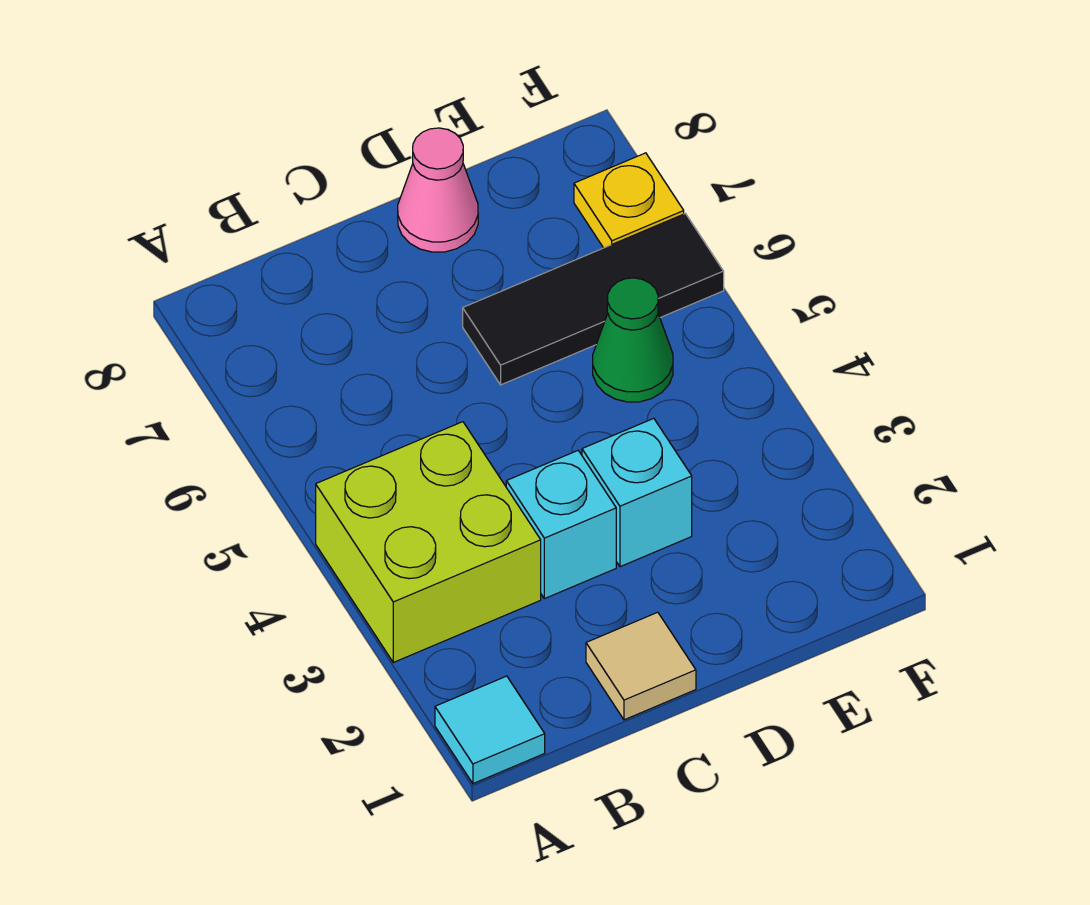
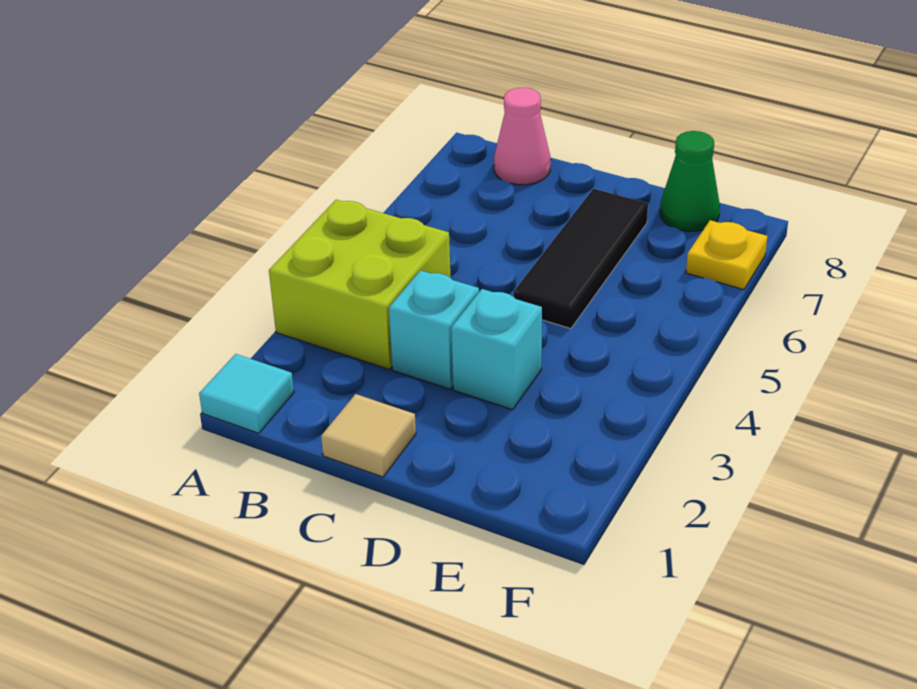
black tile D6:F6 level 1 -> black tile D5:D7 level 1
pink cone D8 level 1 -> pink cone B8 level 1
green cone E5 level 1 -> green cone E8 level 1

